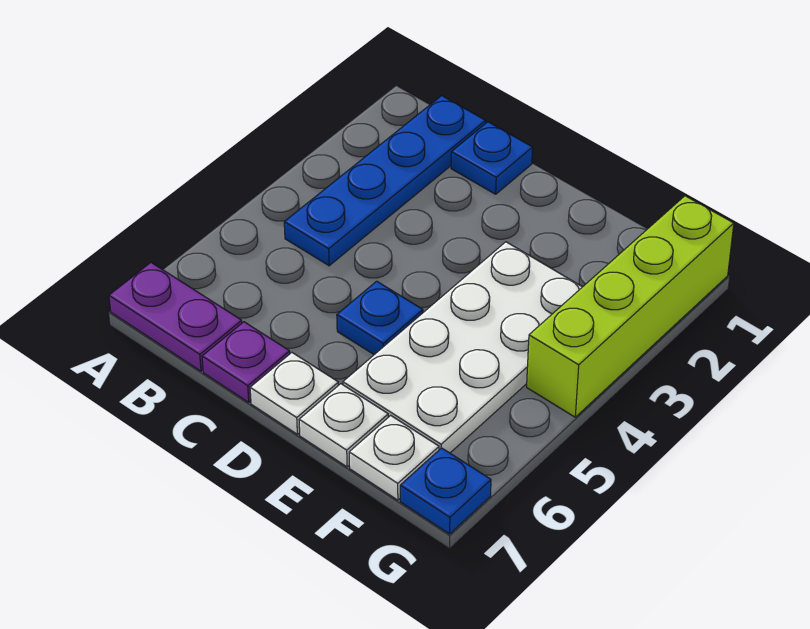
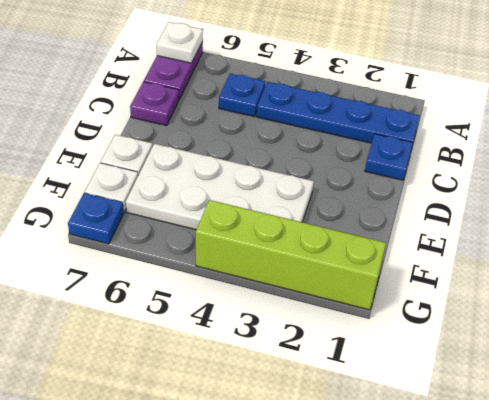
blue plate D5 level 1 -> blue plate B5 level 1
white plate D7 level 1 -> white plate A7 level 2

